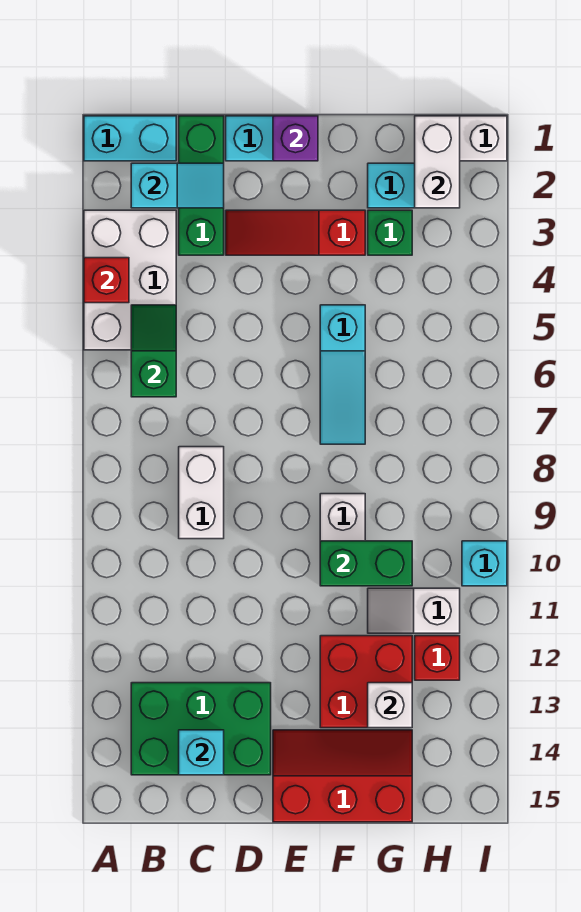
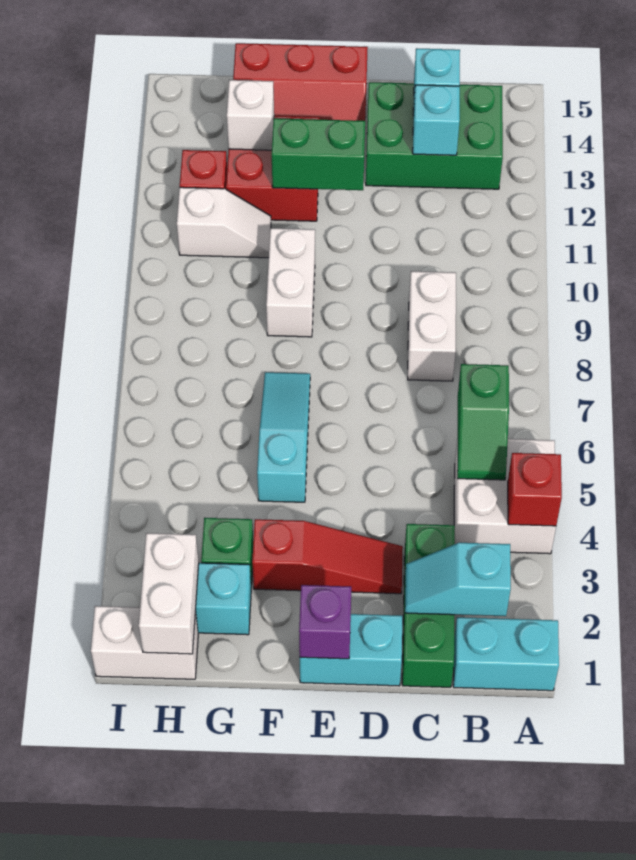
white brick A3:B5 level 1 -> white brick A4:B5 level 1
green brick F10:G10 level 2 -> green brick E12:F12 level 2
cyan brick I10 level 1 -> cyan brick C13 level 2

